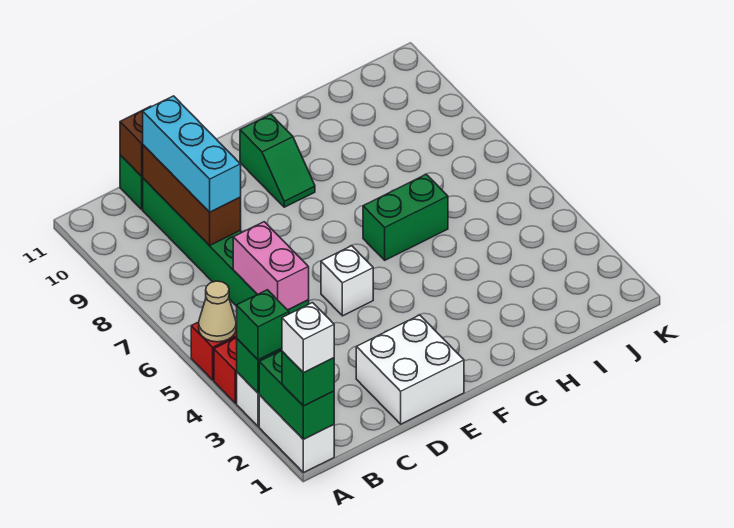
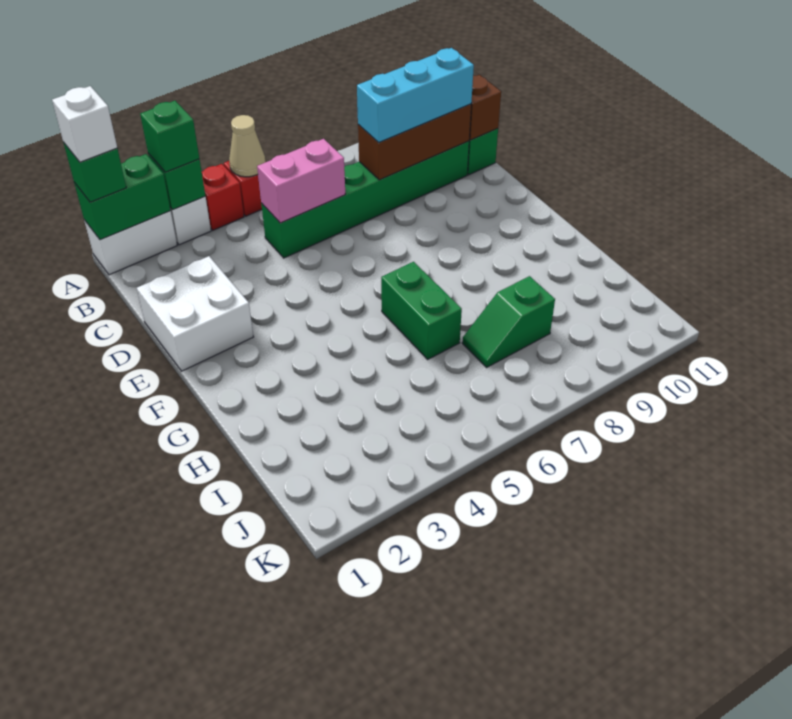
white brick E5 level 1 -> none
green slope F9:F10 level 1 top 10 -> green slope I7:I8 level 1 top 8

